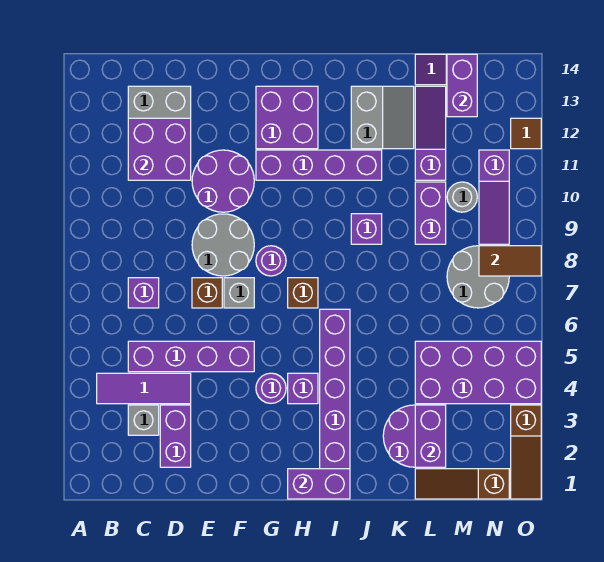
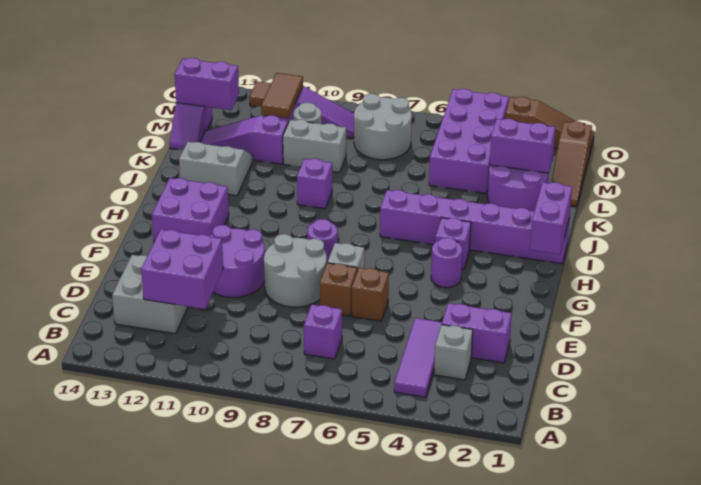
purple brick C5:F5 level 1 -> none
purple brick G11:J11 level 1 -> none
brown brick H7 level 1 -> brown brick E6 level 1
purple brick L9:L10 level 1 -> grey brick L9:L10 level 1
brown tile N8:O8 level 2 -> brown tile M11:N11 level 2

